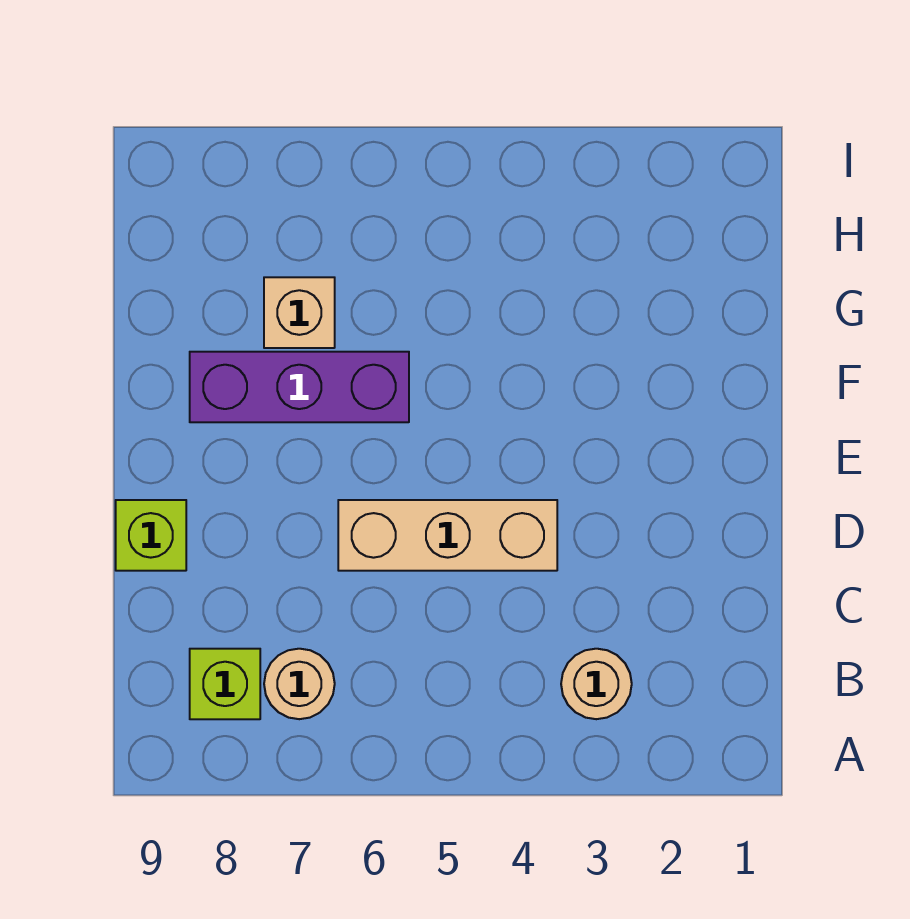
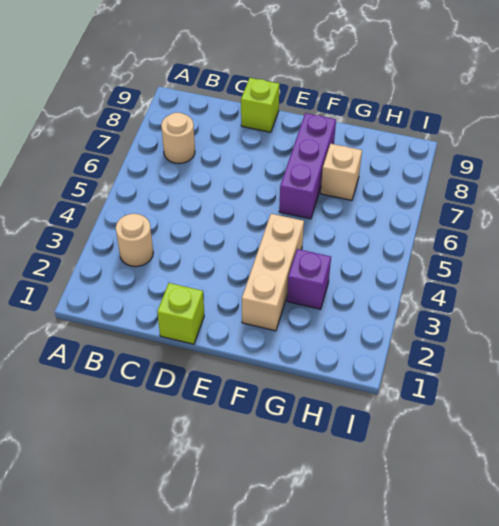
lime brick B8 level 1 -> lime brick D1 level 1
tan brick D4:D6 level 1 -> tan brick F2:F4 level 1
none -> purple brick G3 level 1

